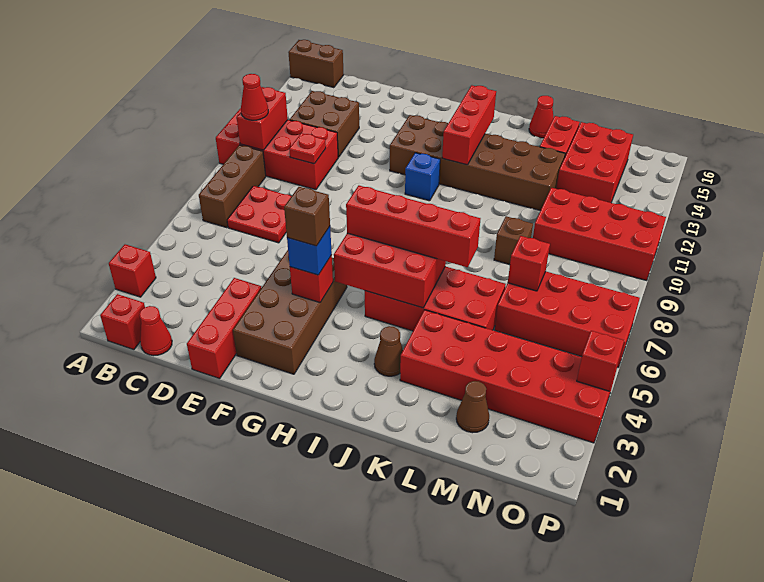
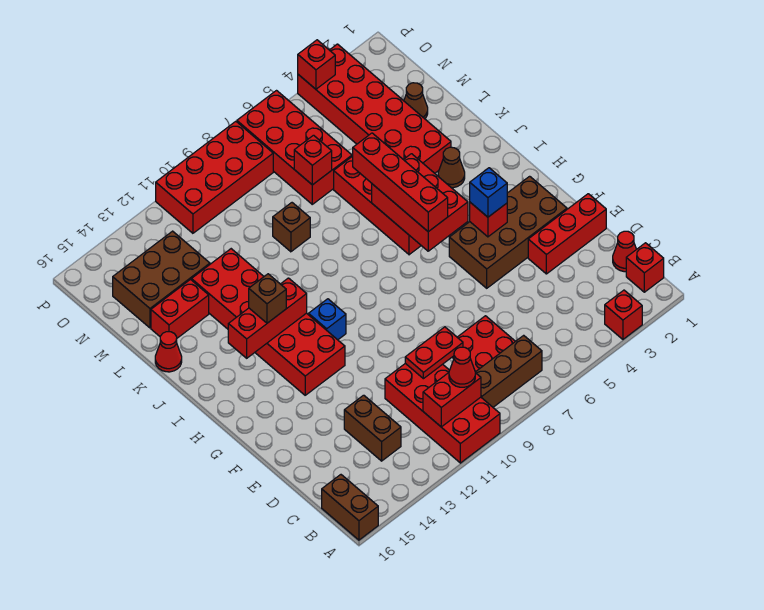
brown brick C12:D13 level 1 -> brown brick C13:D13 level 1
red plate D10 level 2 -> red plate D9:D10 level 2
brown brick G4 level 4 -> brown brick I13 level 3
brown brick G12:L13 level 1 -> red brick G12:L13 level 1
red brick M10:P11 level 1 -> red brick O8:P11 level 1
red brick M13:N15 level 1 -> brown brick M13:N15 level 1

